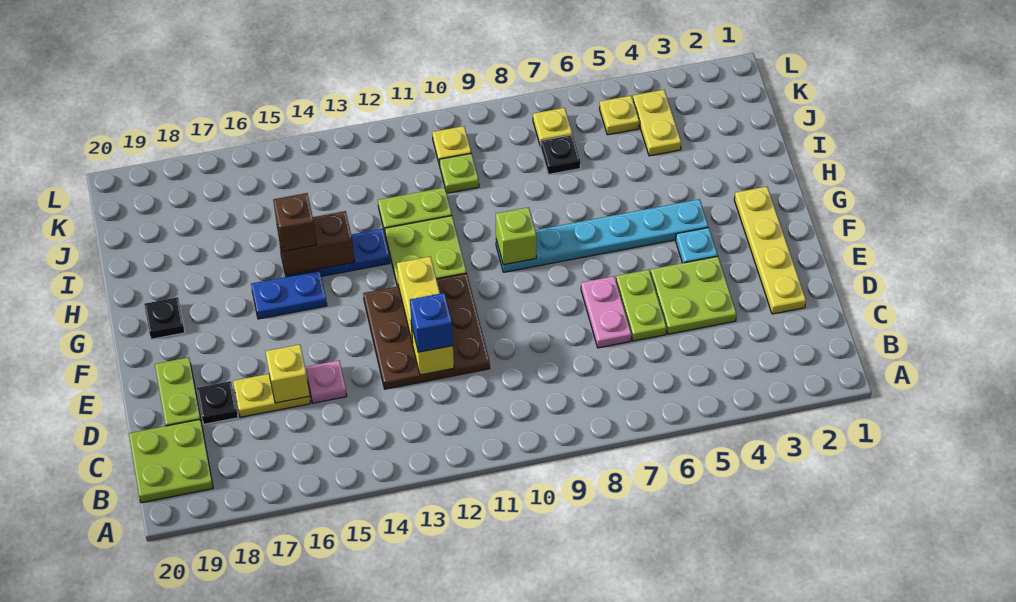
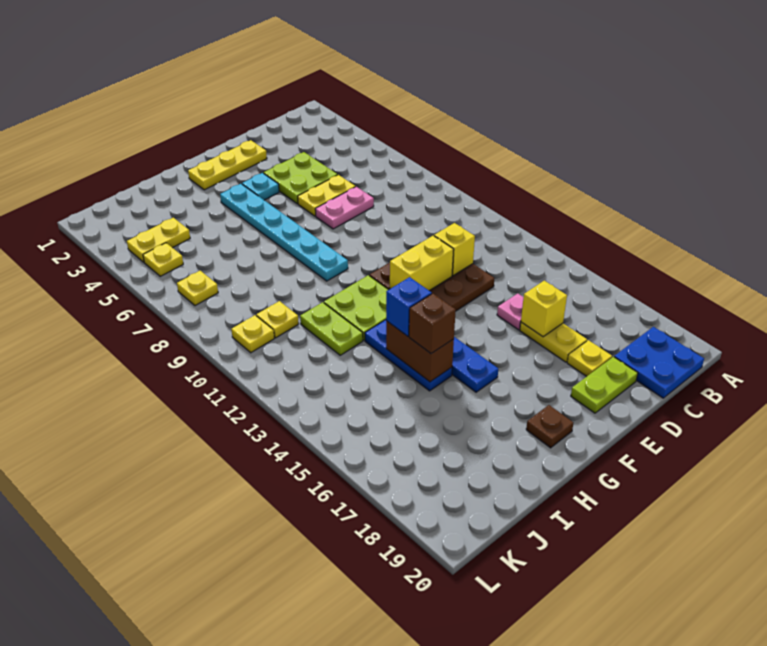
lime plate B19:C20 level 1 -> blue plate B19:C20 level 1
yellow plate D2:G2 level 1 -> yellow plate E2:G2 level 1
lime plate D6:E6 level 1 -> yellow plate D6:E6 level 1
blue brick D12 level 3 -> blue brick H14 level 3
black plate D18 level 1 -> yellow plate D18 level 1
lime brick G9 level 2 -> none
black plate G19 level 1 -> brown plate G19 level 1
black plate J7 level 1 -> none
lime plate J10 level 1 -> yellow plate J10 level 1

